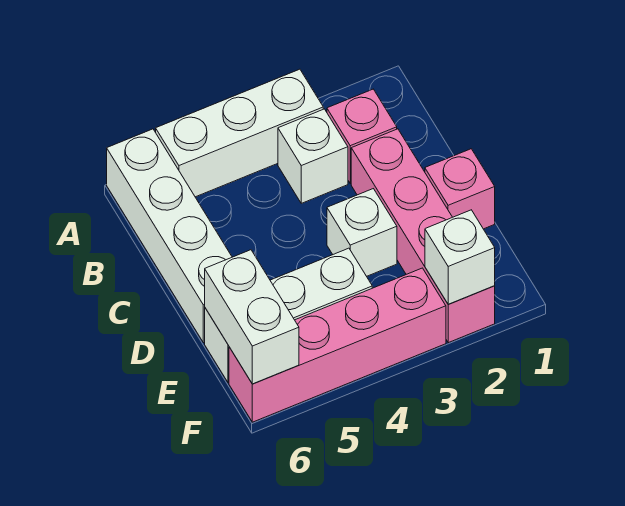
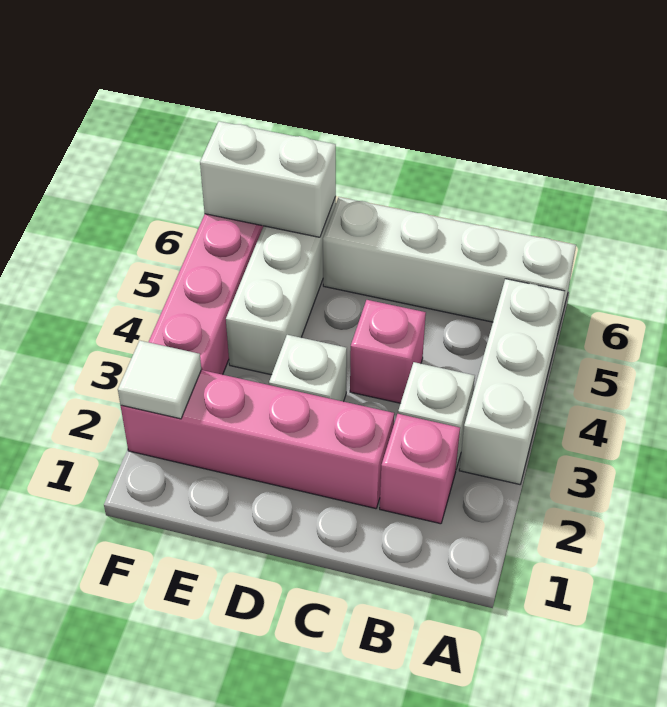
pink brick D1 level 1 -> pink brick C4 level 1
white brick F2 level 2 -> white tile F2 level 2

